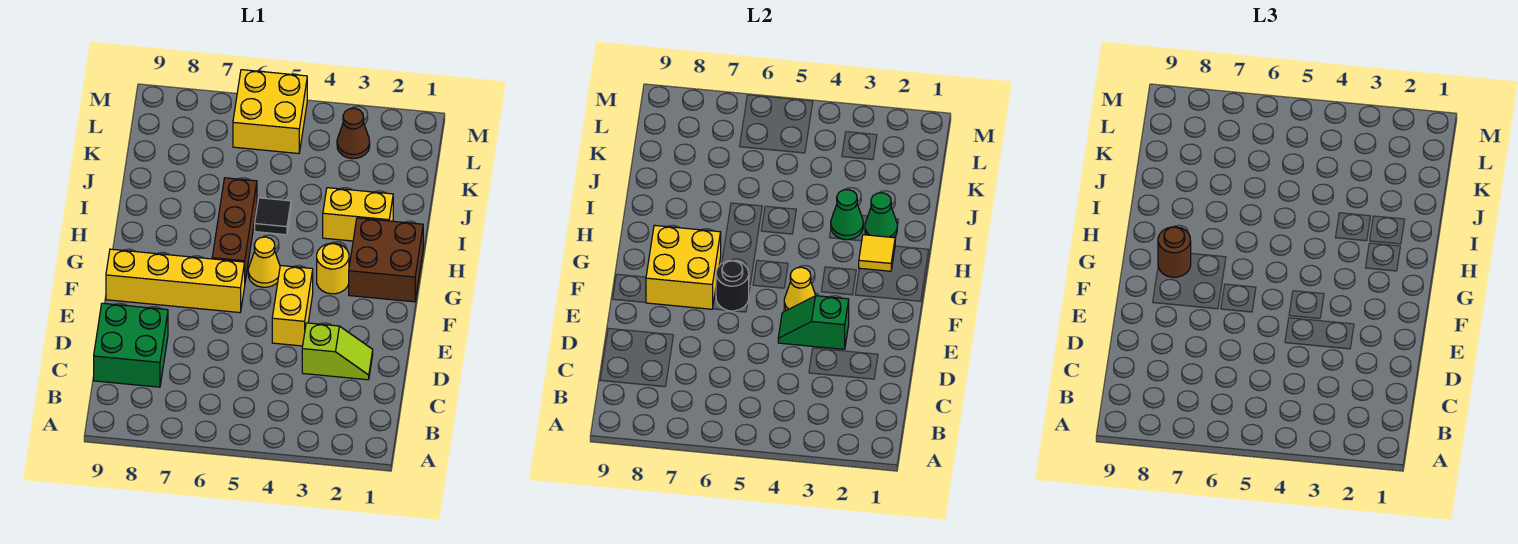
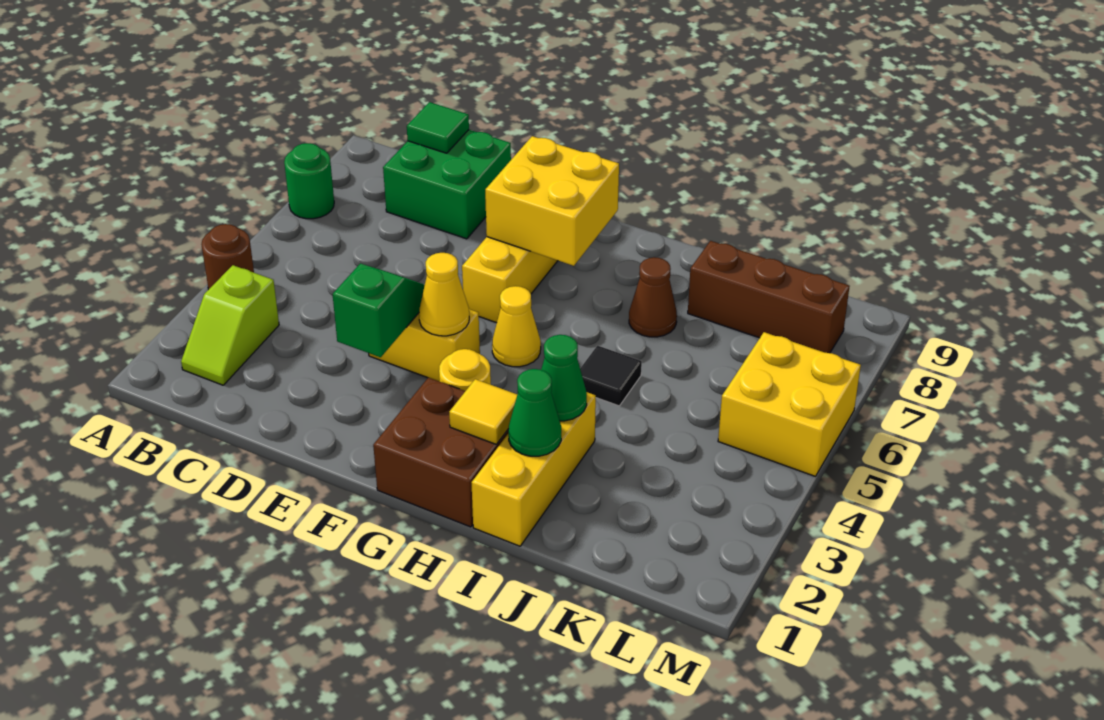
none -> green round brick A7 level 1
none -> green tile C9 level 2
lime slope D2:D3 level 1 top 3 -> lime slope B2:B3 level 1 top 3
black round brick F6 level 2 -> none
brown brick G6:I6 level 1 -> brown brick J8:L8 level 1
brown round brick G8 level 3 -> brown round brick A4 level 1
yellow brick I2:I3 level 1 -> yellow brick I1:I3 level 1
brown cone L3 level 1 -> brown cone I7 level 1

